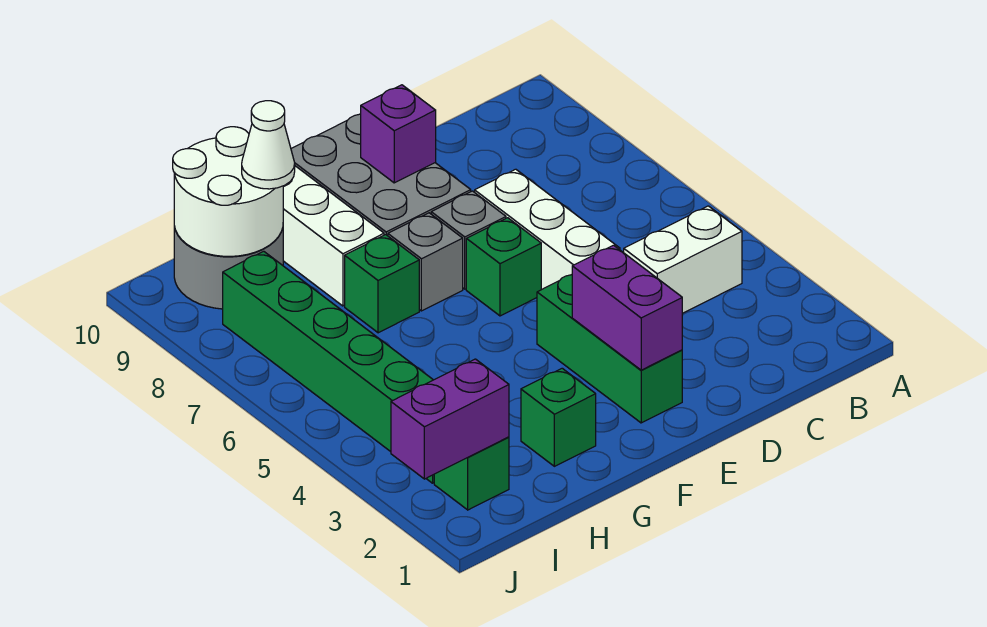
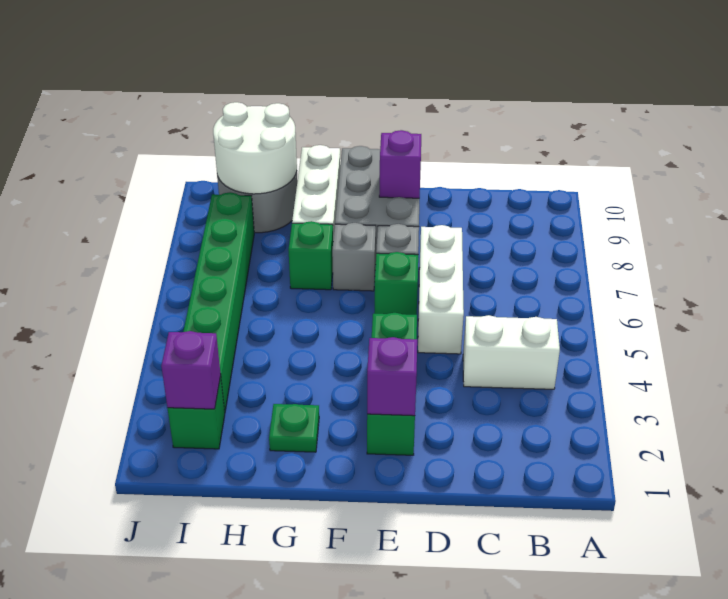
purple brick E2:E3 level 2 -> purple brick E2 level 2
green brick G2 level 1 -> green plate G2 level 1
white cone H9 level 3 -> none
purple brick I2:J2 level 2 -> purple brick I2 level 2

